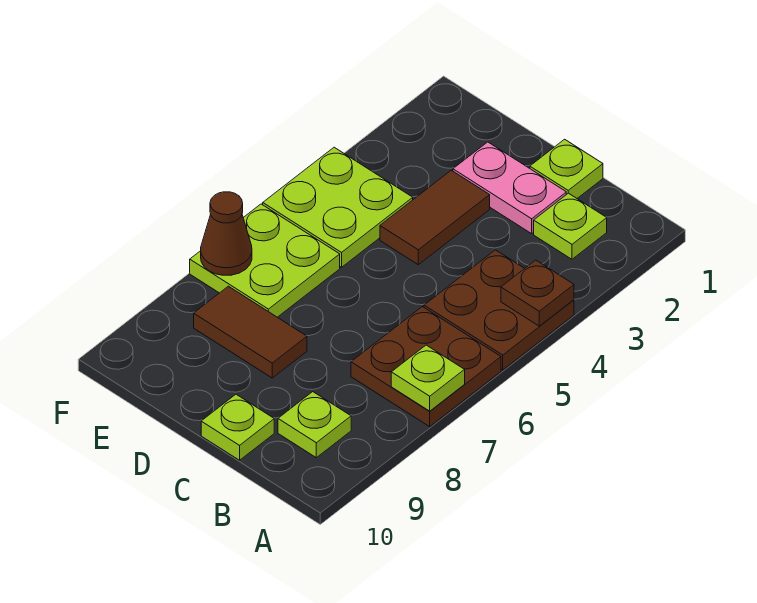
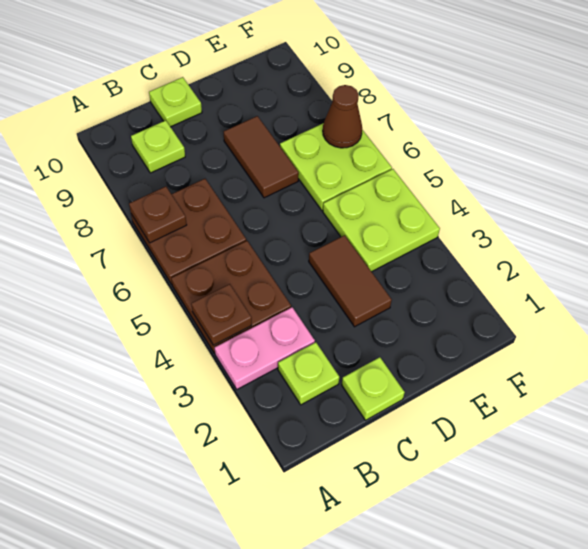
lime plate A7 level 2 -> brown plate A7 level 2
pink plate C2:D2 level 1 -> pink plate A3:B3 level 1
brown tile D8:E8 level 1 -> brown tile D7:D8 level 1

